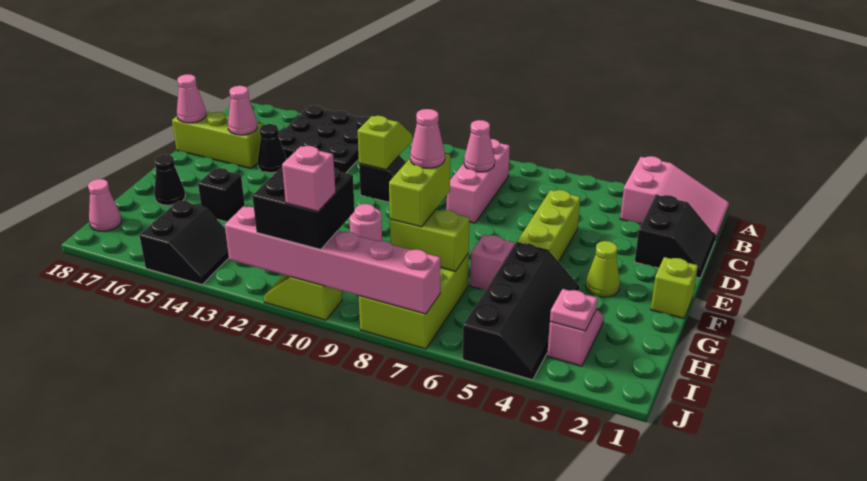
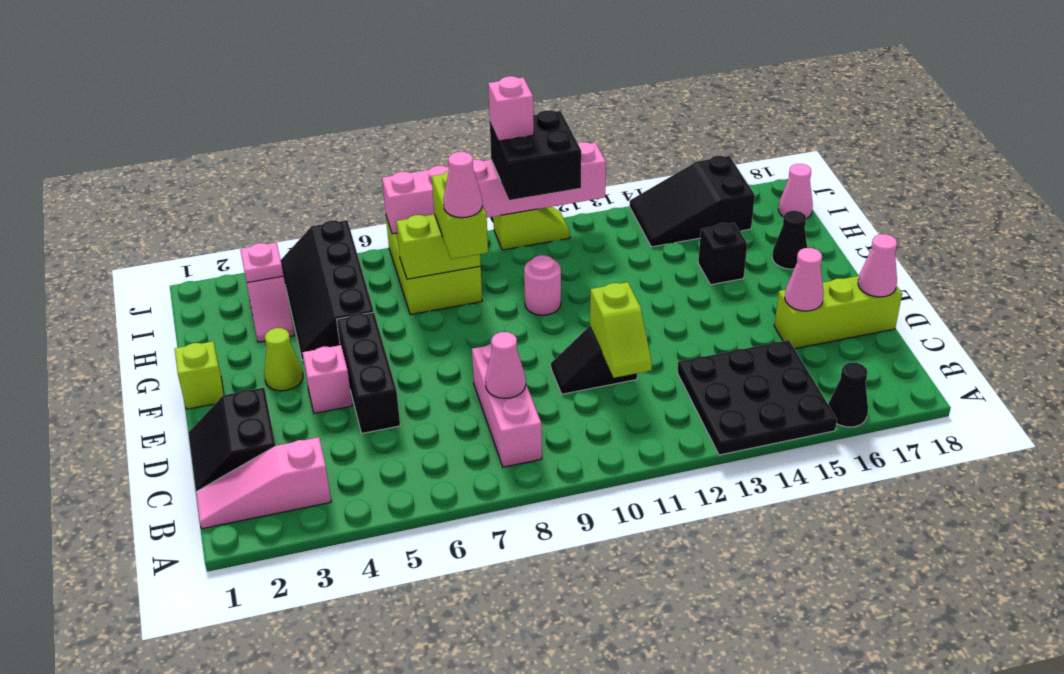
pink slope A1:B3 level 1 top 3 -> pink slope B1:B3 level 1 top 3
lime brick D5:F5 level 1 -> black brick D5:F5 level 1
black cone D15 level 1 -> black cone A16 level 1
pink brick G6 level 1 -> pink brick E4 level 1
black slope I14:J15 level 1 top 15 -> black slope I14:J16 level 1 top 16

